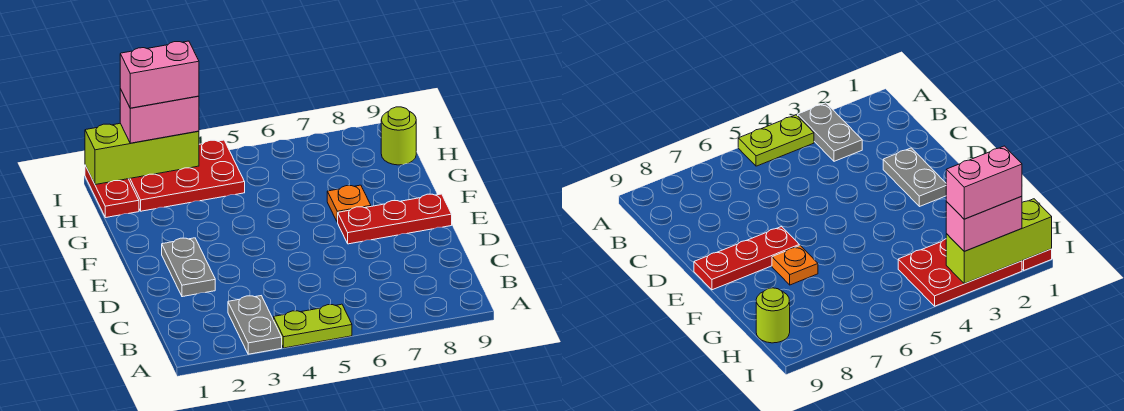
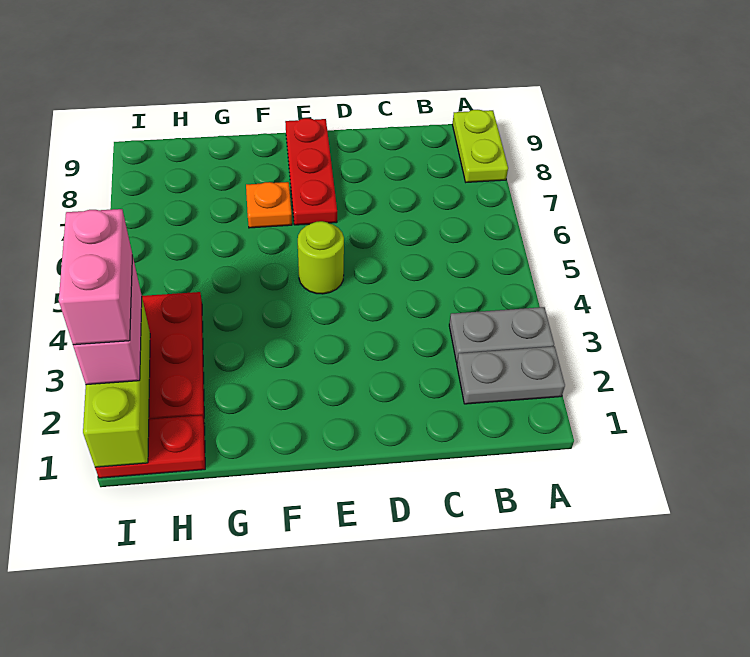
lime plate A4:A5 level 1 -> lime plate A8:A9 level 1
grey plate D2:E2 level 1 -> grey plate A2:B2 level 1
lime round brick H9 level 1 -> lime round brick E5 level 1

